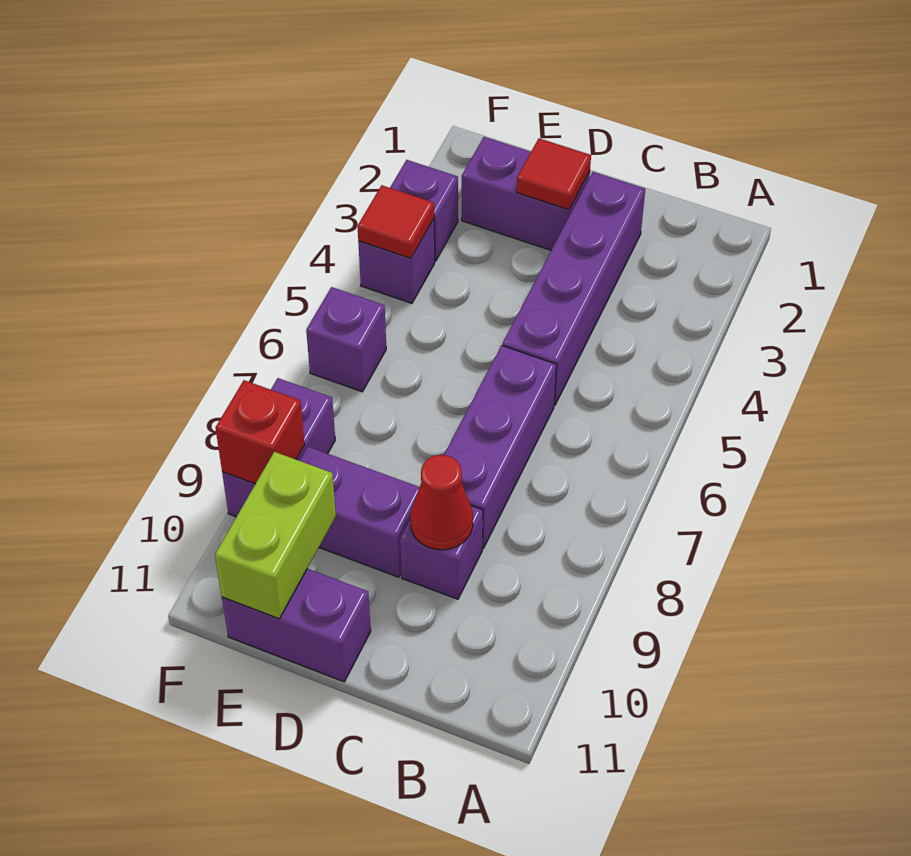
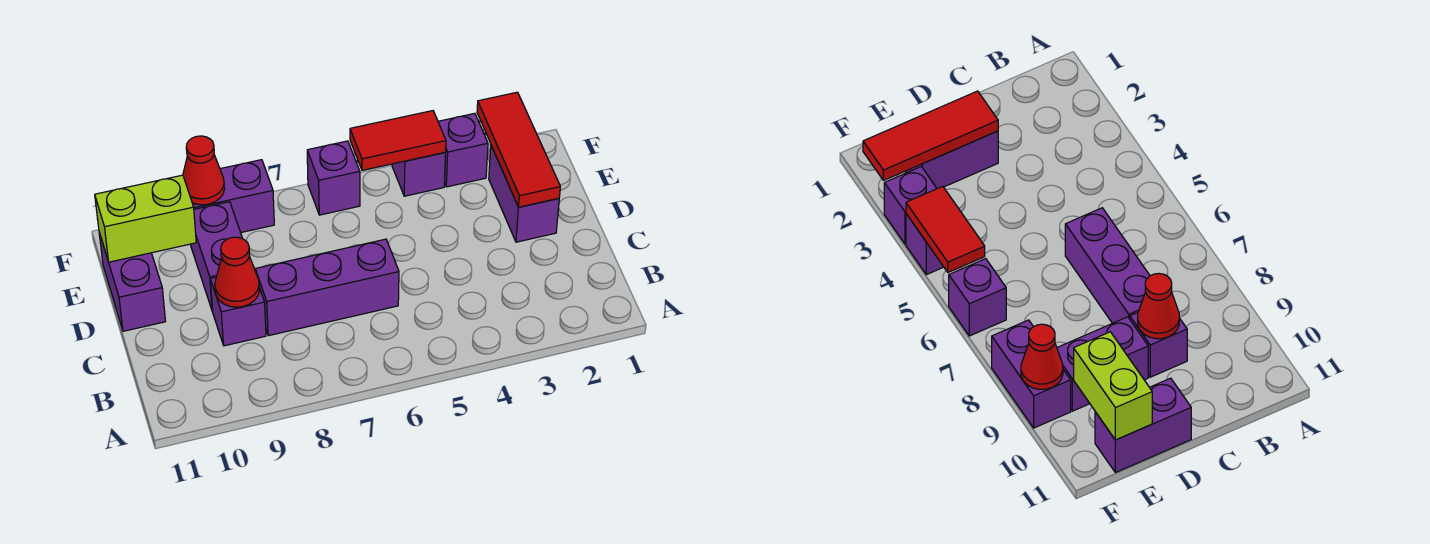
purple brick C2:C5 level 1 -> none
red tile D2 level 2 -> red tile D2:F2 level 2
red tile F4 level 2 -> red tile F4:F5 level 2
red brick F9 level 2 -> red cone F9 level 2

